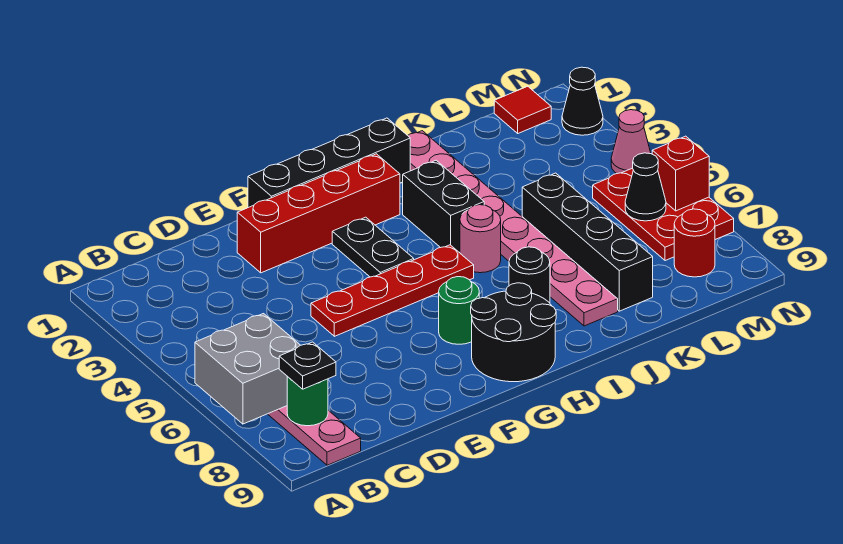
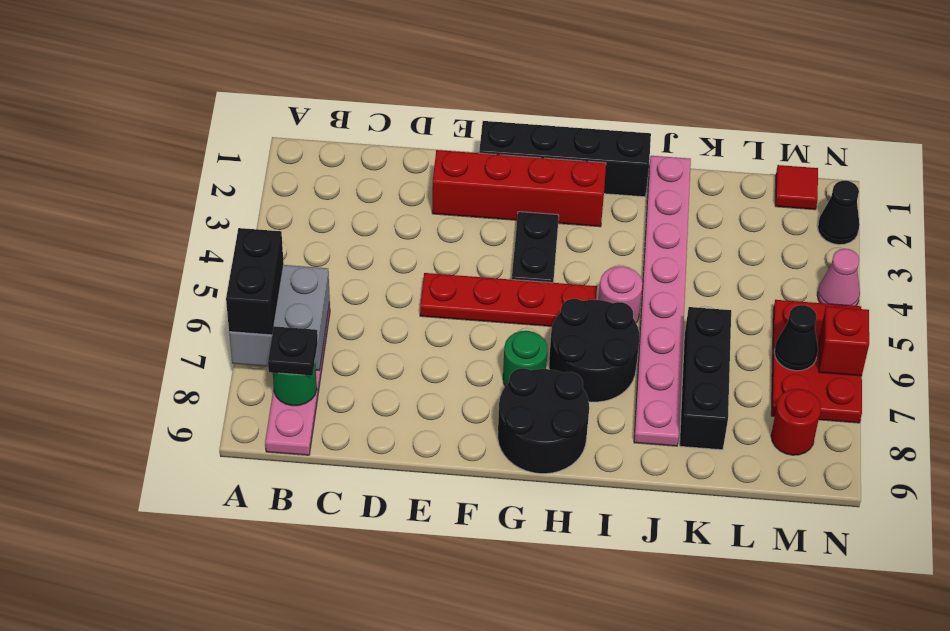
black brick I3:I4 level 1 -> black brick A6:A7 level 3
black round brick I7 level 1 -> black round brick H6:I7 level 1
black brick K5:K8 level 1 -> black brick K6:K8 level 1

